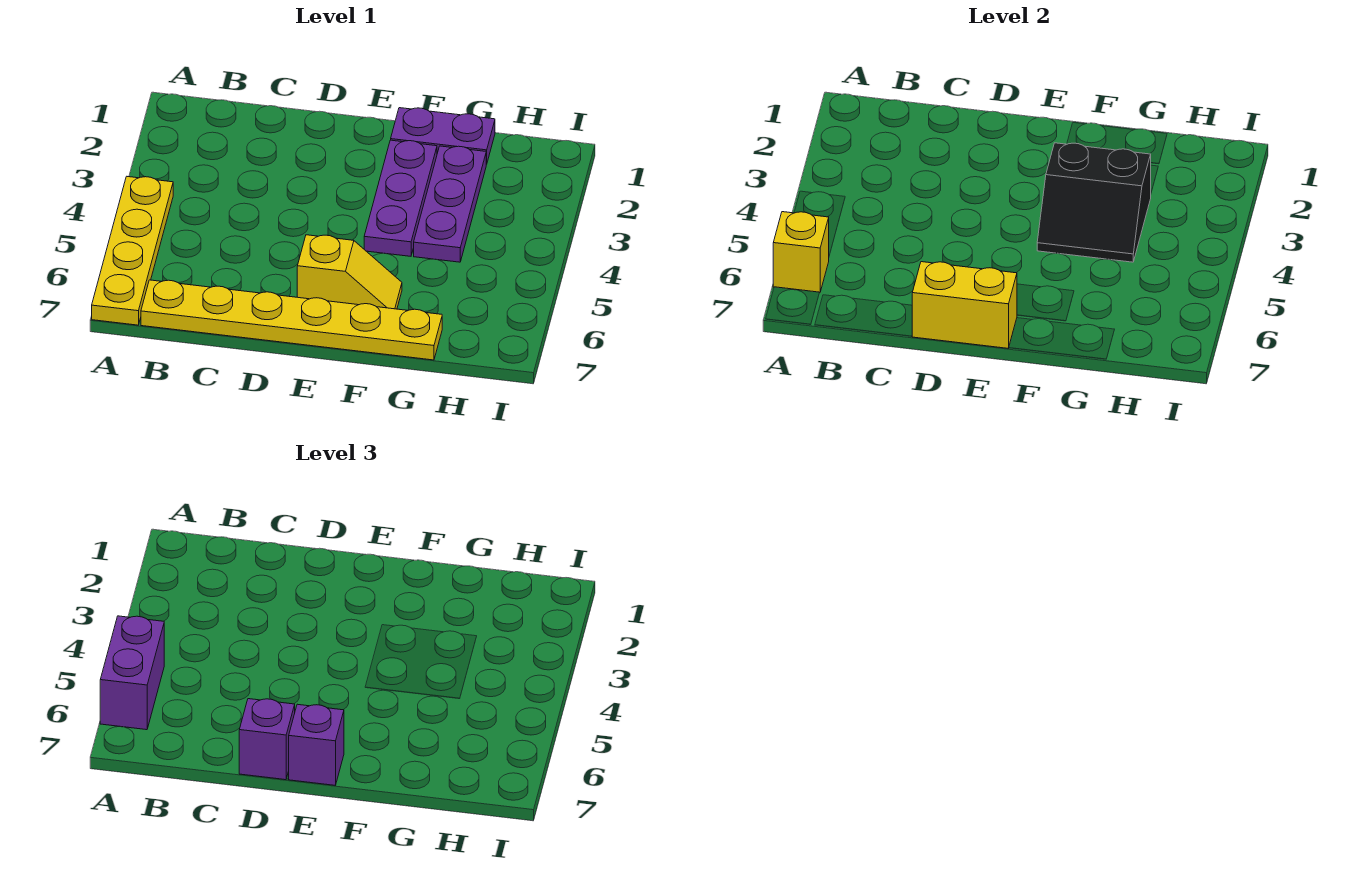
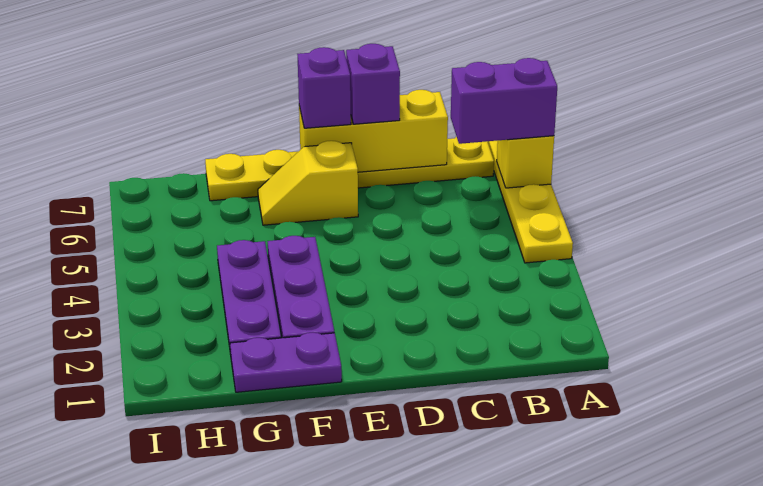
purple brick A5:A6 level 3 -> purple brick A6:B6 level 3
yellow brick D7:E7 level 2 -> yellow brick C7:E7 level 2
black slope F3:G4 level 2 top 3 -> none

